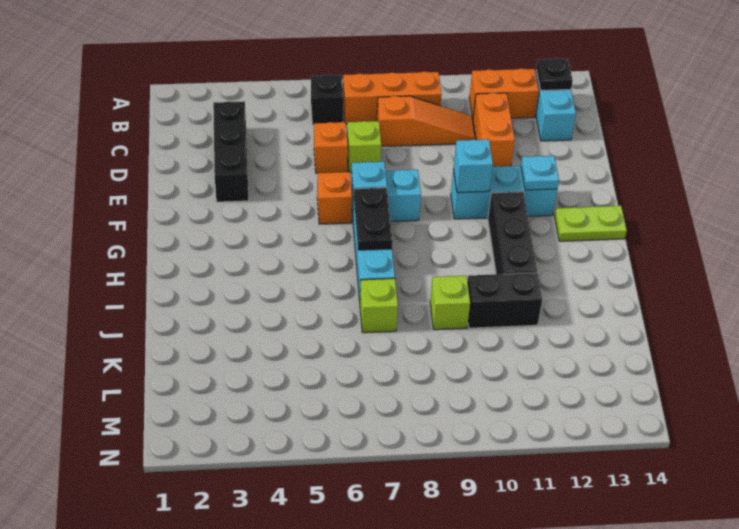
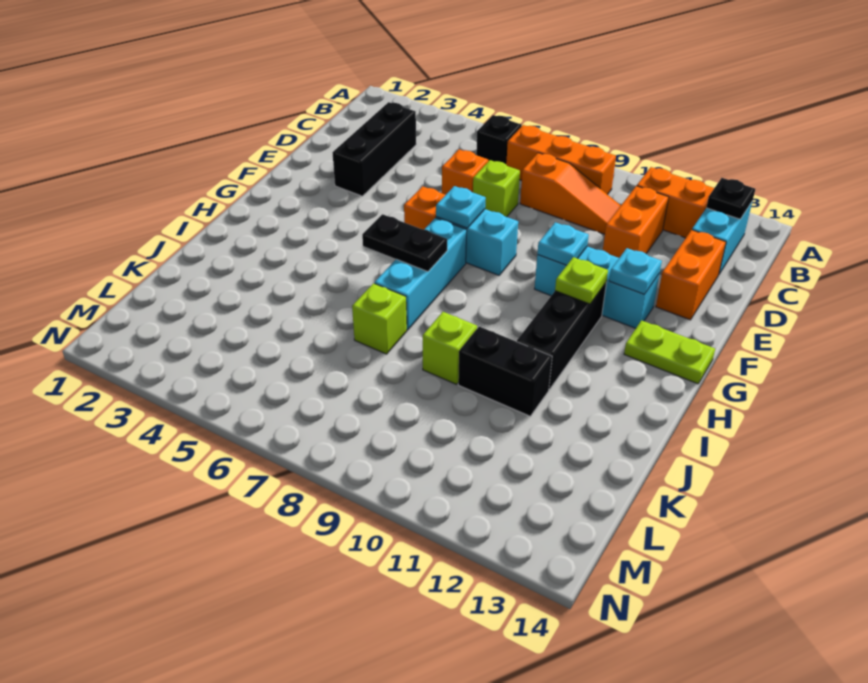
none -> orange brick D13:E13 level 1
cyan brick F10 level 2 -> cyan plate F10 level 2
black plate G7:H7 level 2 -> black plate H6:H7 level 2
none -> lime plate G11 level 2

